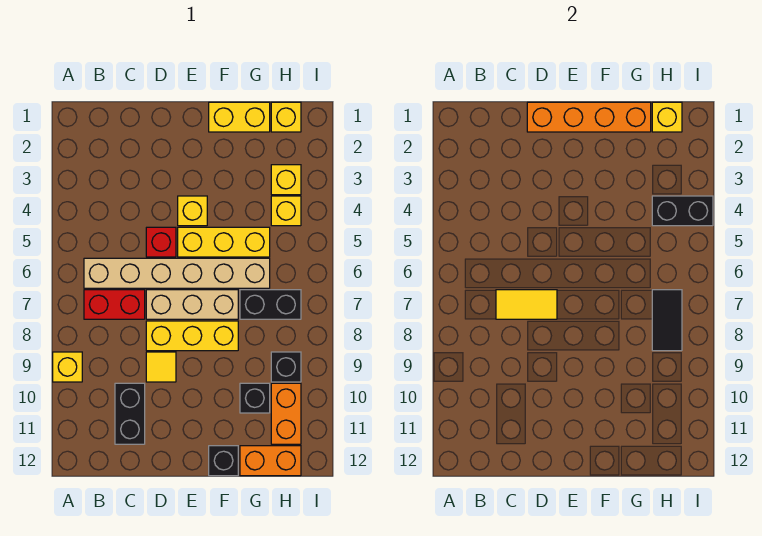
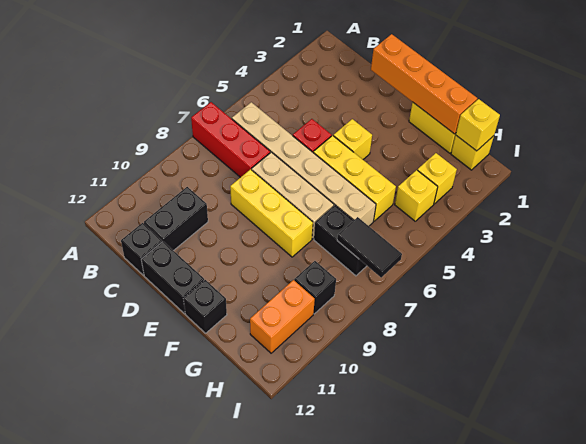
yellow brick A9 level 1 -> none
red brick B7:C7 level 1 -> red brick A7:C7 level 1
yellow tile C7:D7 level 2 -> none
yellow tile D9 level 1 -> none
black brick G10 level 1 -> black brick C12 level 1
orange brick G12:H12 level 1 -> none
black brick H4:I4 level 2 -> black brick D12:E12 level 1
black tile H7:H8 level 2 -> black tile H7:I7 level 2

